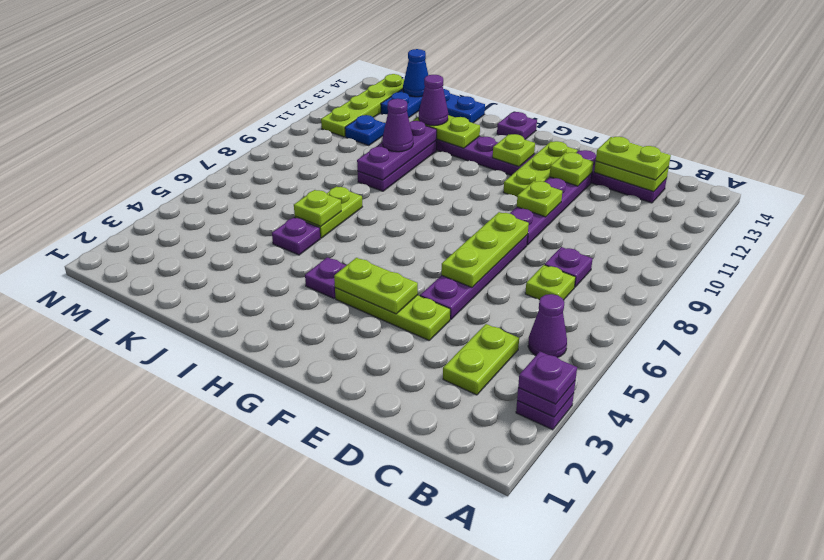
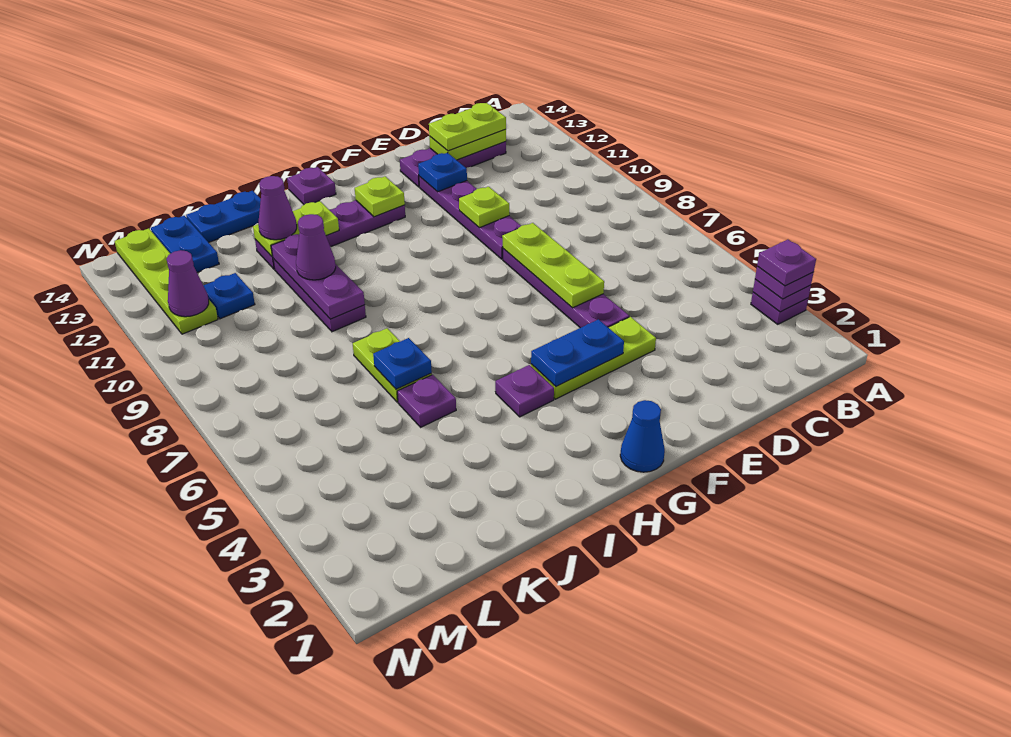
purple cone B5 level 1 -> purple cone M11 level 2
lime plate C3:C4 level 1 -> none
lime plate C7 level 1 -> none
purple plate C8 level 1 -> purple plate A3 level 4
lime plate E12 level 2 -> blue plate E12 level 2
lime plate F4:G4 level 2 -> blue plate F4:G4 level 2
lime plate F11:F13 level 1 -> none
lime plate J6 level 2 -> blue plate J6 level 2
blue cone L14 level 2 -> blue cone G1 level 1

